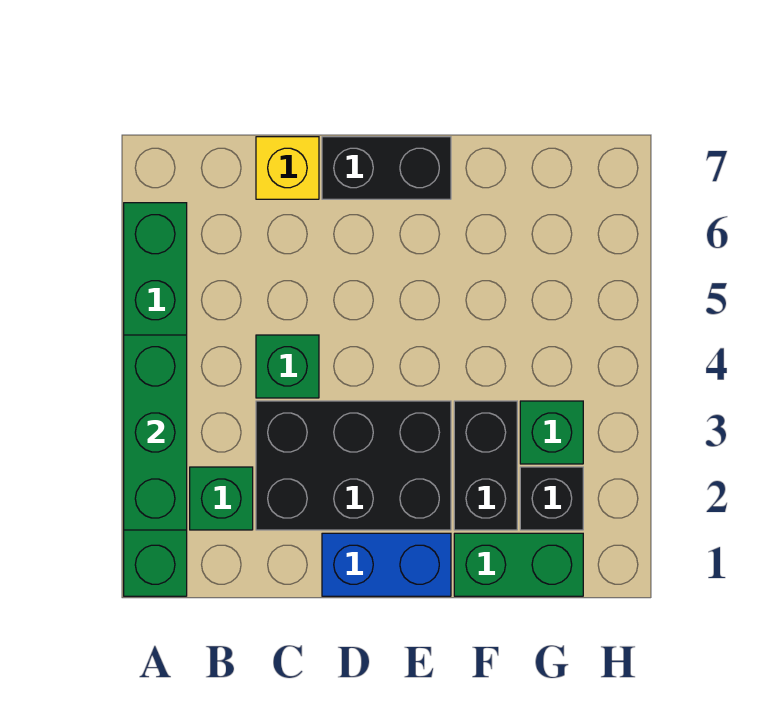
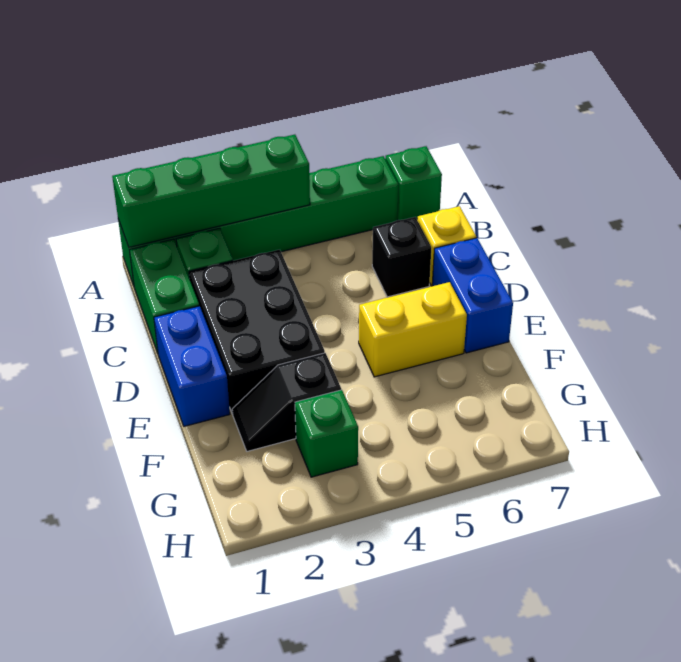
green brick A2:A4 level 2 -> green brick A1:A4 level 2
green brick C4 level 1 -> green brick A7 level 1
black brick D7:E7 level 1 -> blue brick D7:E7 level 1
none -> yellow brick E5:E6 level 1
green brick F1:G1 level 1 -> green brick B1:C1 level 1
black brick F2:F3 level 1 -> black slope F2:F3 level 1 top 3
black brick G2 level 1 -> black brick C6 level 1

